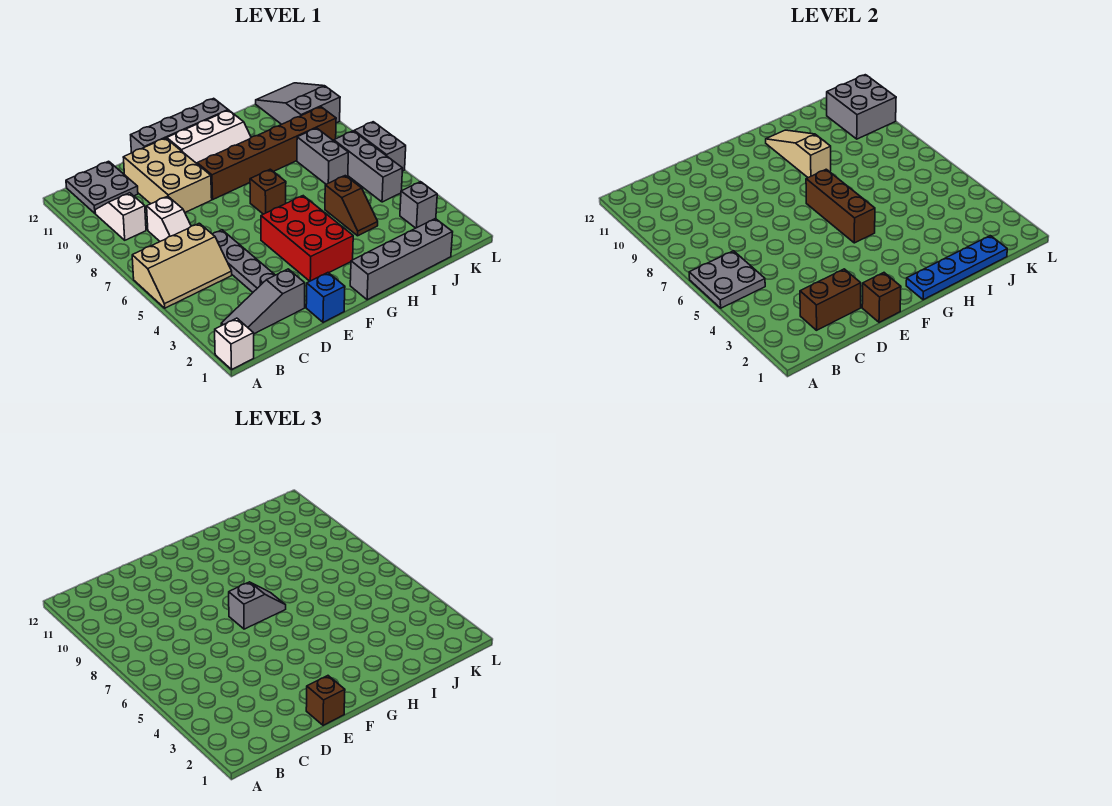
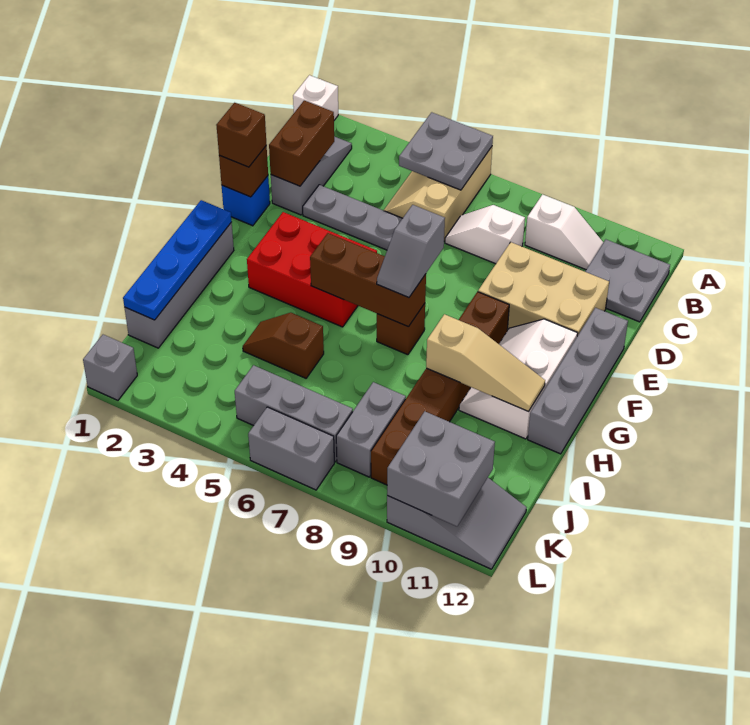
grey brick J7:J8 level 1 -> grey brick J8:K8 level 1
grey brick K3 level 1 -> grey brick L1 level 1

